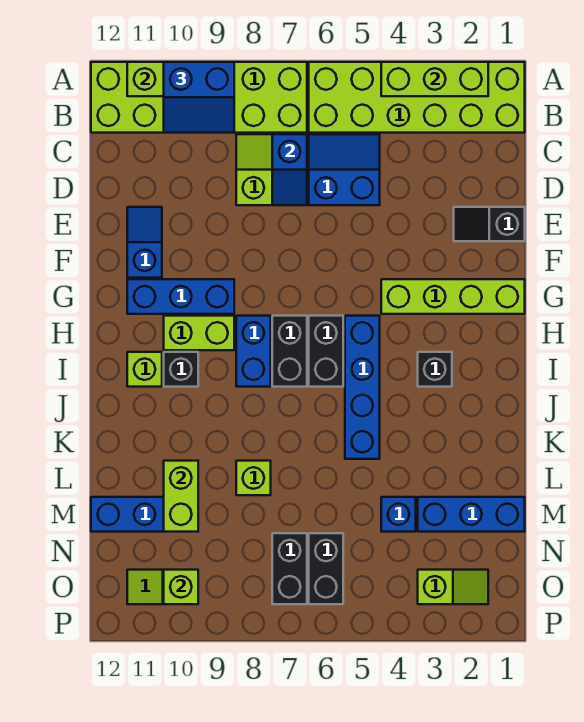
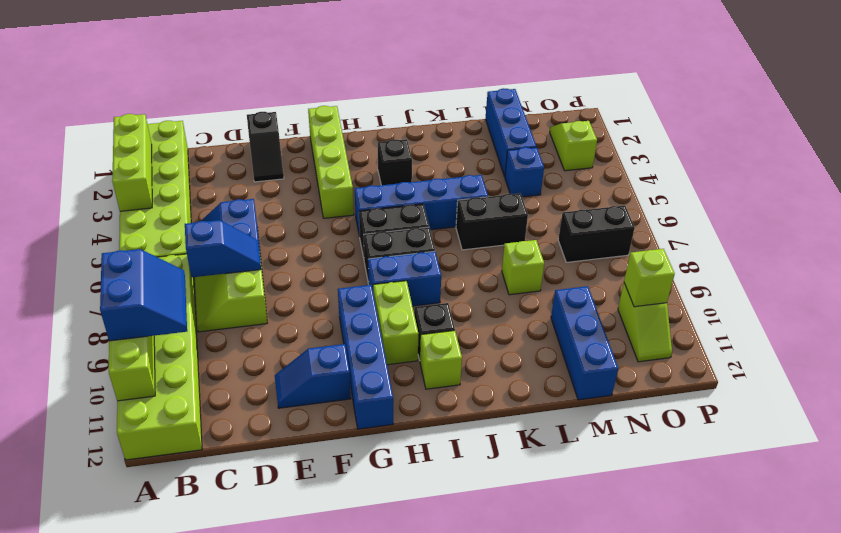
blue brick G9:G11 level 1 -> blue brick G9:G12 level 1
lime brick L10:M10 level 2 -> none
black brick N6:O6 level 1 -> black brick K6:L6 level 1

